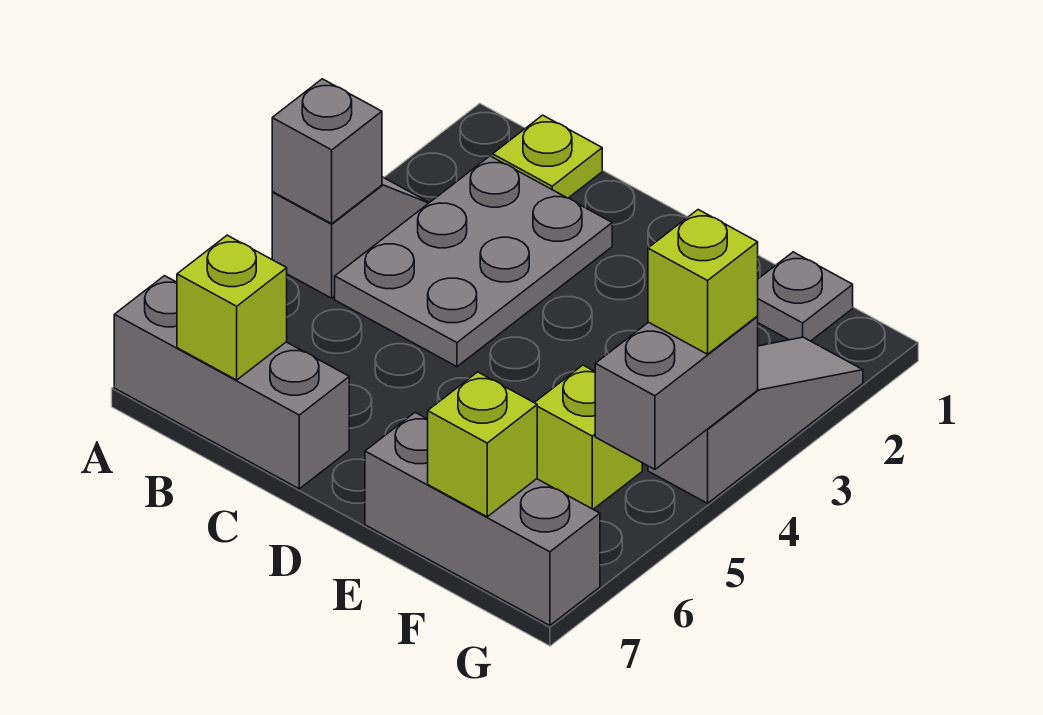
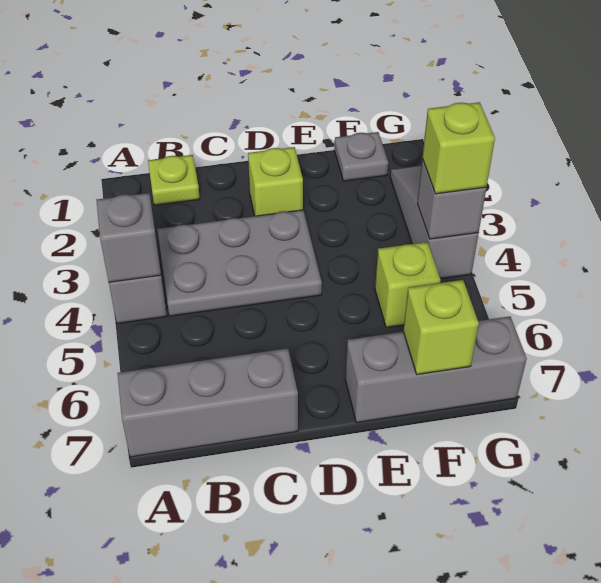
grey plate B2:C4 level 1 -> grey plate B3:D4 level 1
lime brick B7 level 2 -> lime brick D2 level 1
grey brick G4:G5 level 2 -> grey brick G4 level 2

